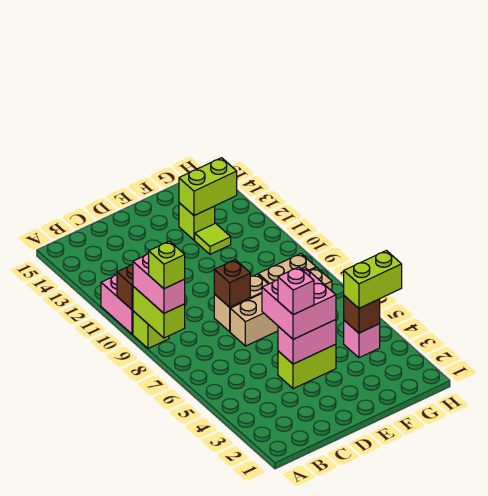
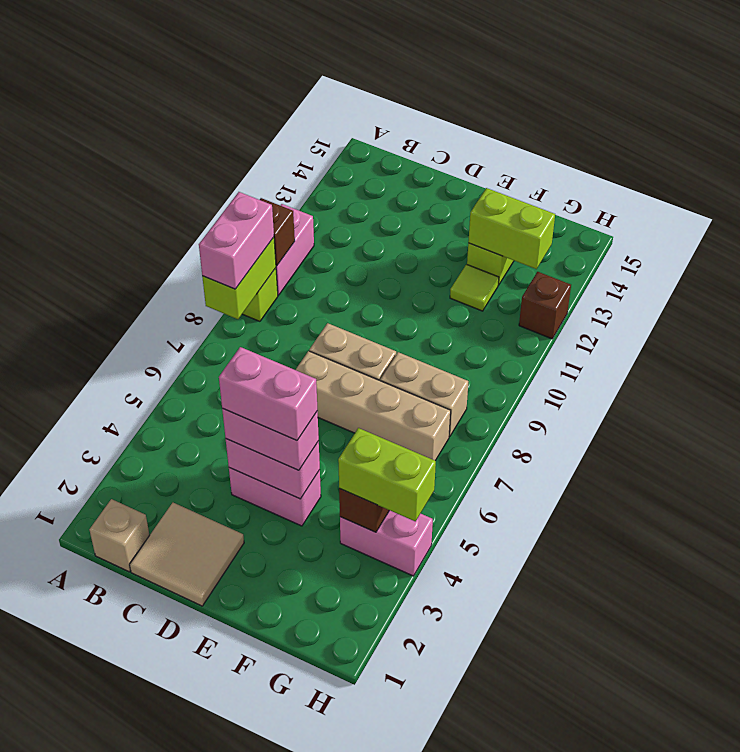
lime brick A8 level 4 -> none
none -> tan brick B1 level 1
none -> tan tile C1:D2 level 1
lime brick D4:E4 level 1 -> pink brick D4:E4 level 1
pink brick D4:E5 level 3 -> pink brick D4:E4 level 3
pink brick D4 level 4 -> pink brick D4:E4 level 4
brown brick D8 level 2 -> brown brick H12 level 1
pink brick G4 level 1 -> pink brick G4:H4 level 1

